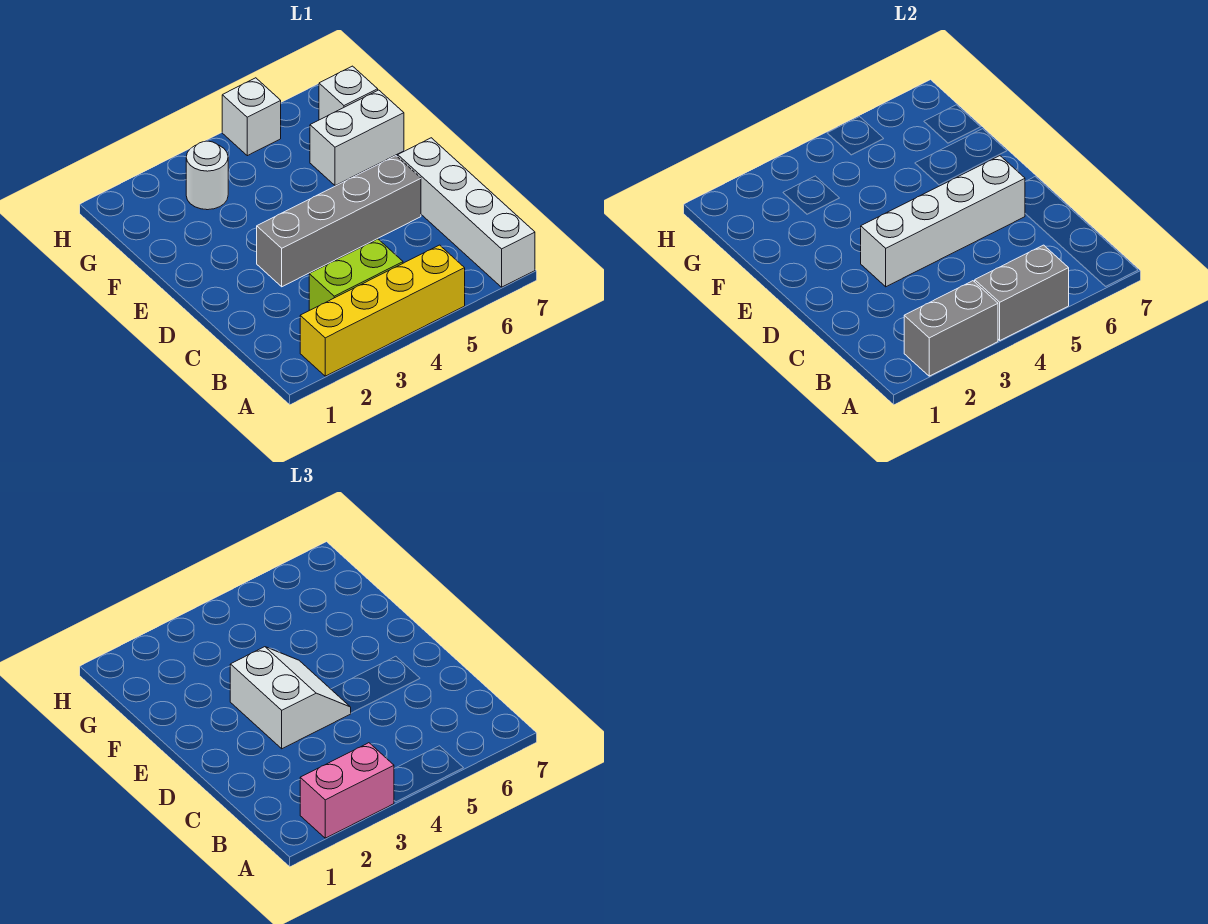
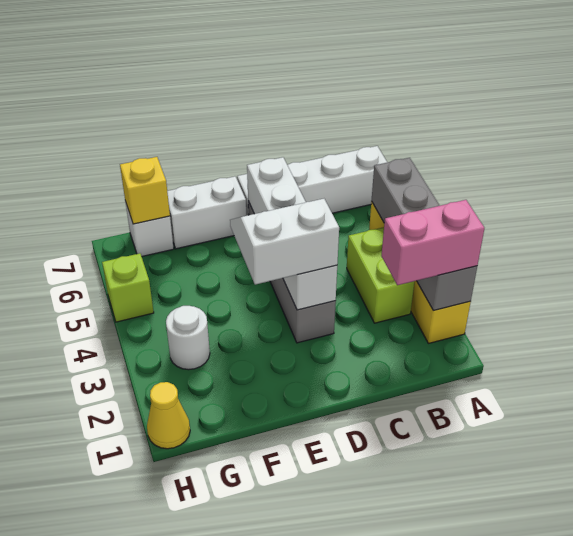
pink brick A2:A3 level 3 -> pink brick A2:B2 level 3
white brick F6:F7 level 1 -> white brick E7:F7 level 1
none -> yellow brick G7 level 2
none -> yellow cone H1 level 1
white brick H5 level 1 -> lime brick H5 level 1

